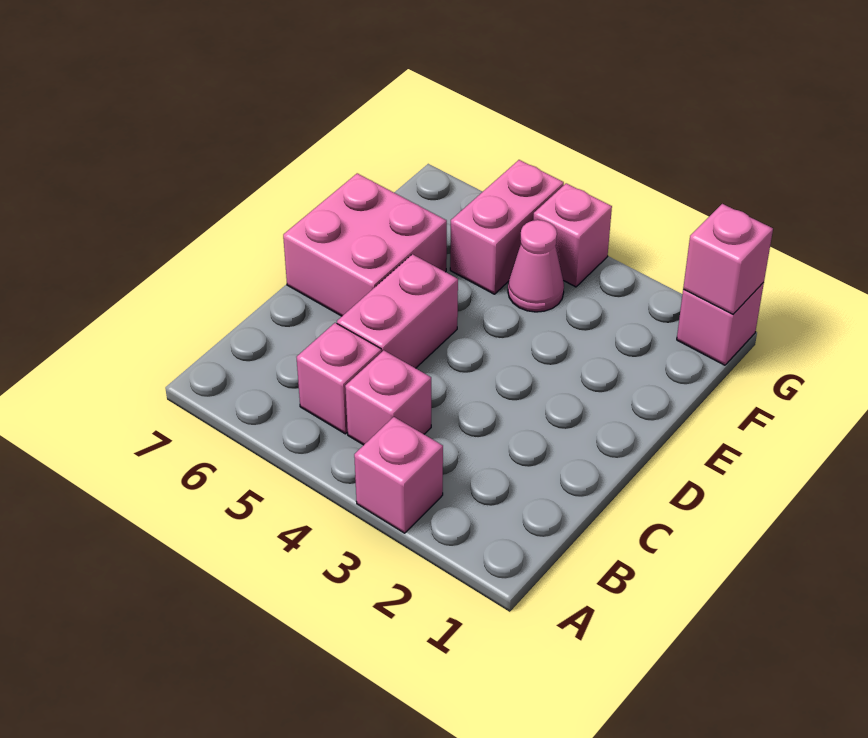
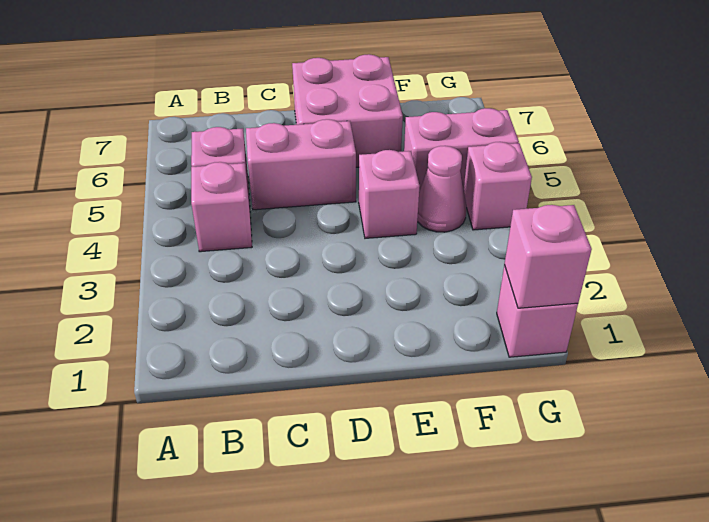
pink brick A3 level 1 -> pink brick E4 level 1

